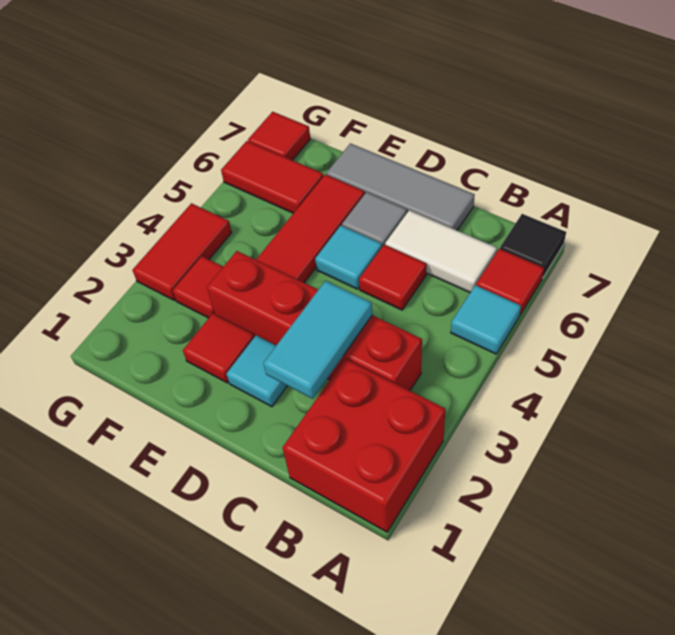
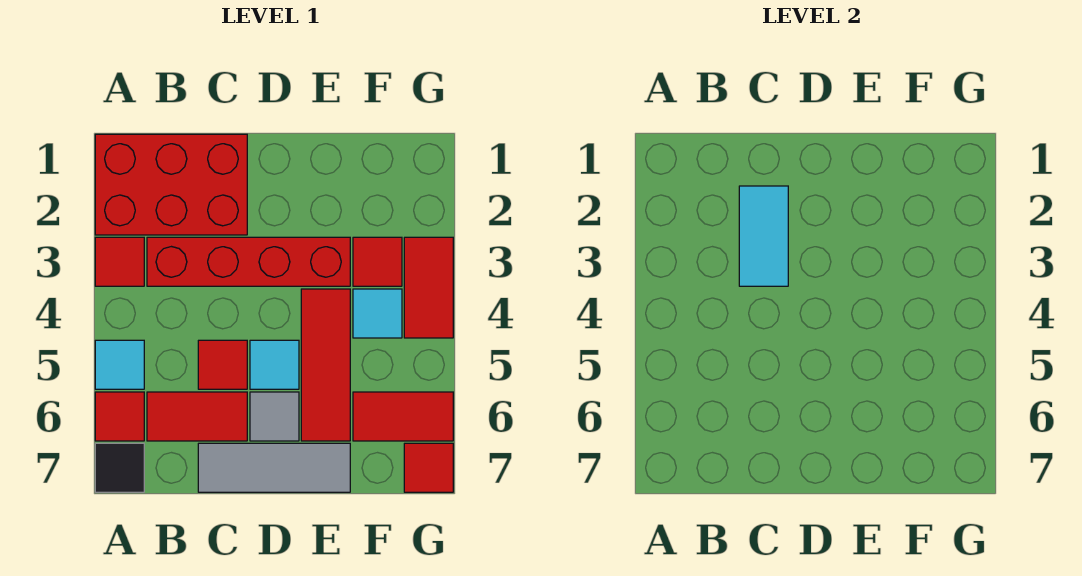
red brick A1:B2 level 1 -> red brick A1:C2 level 1
white tile B6:C6 level 1 -> red tile B6:C6 level 1
cyan tile D2 level 1 -> cyan tile F4 level 1
red tile E2 level 1 -> red tile A3 level 1

